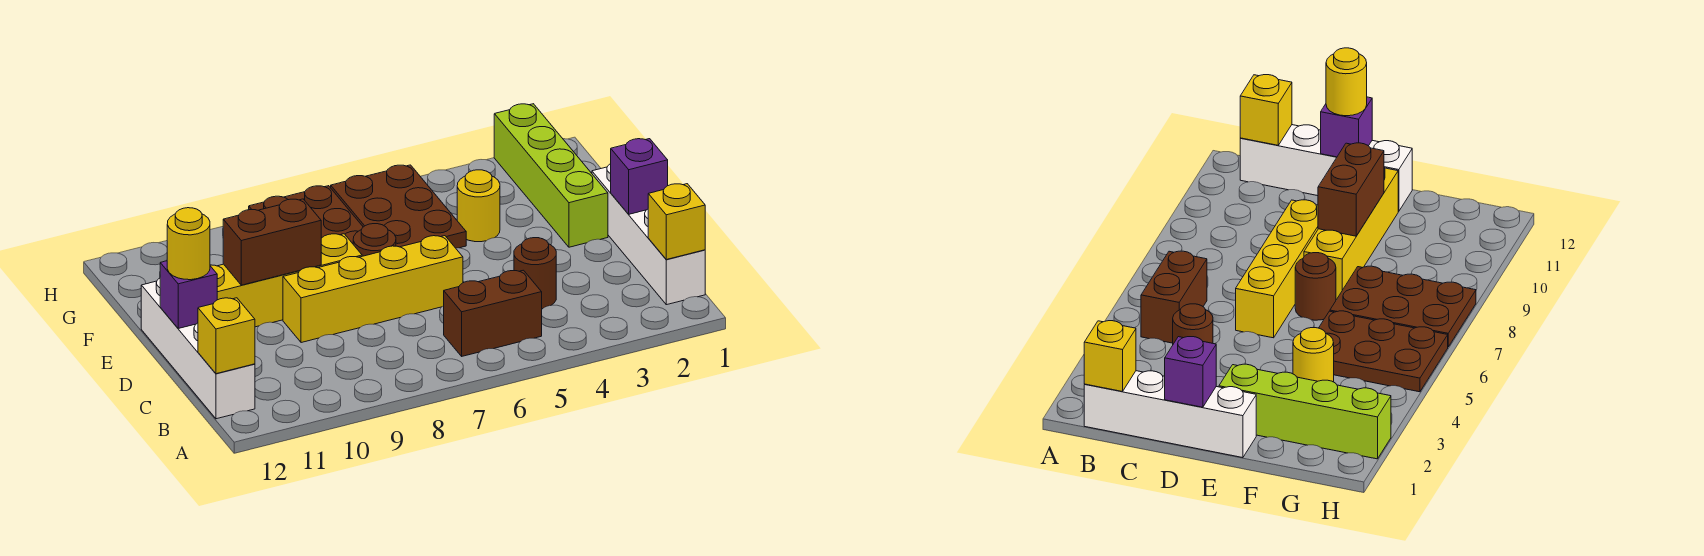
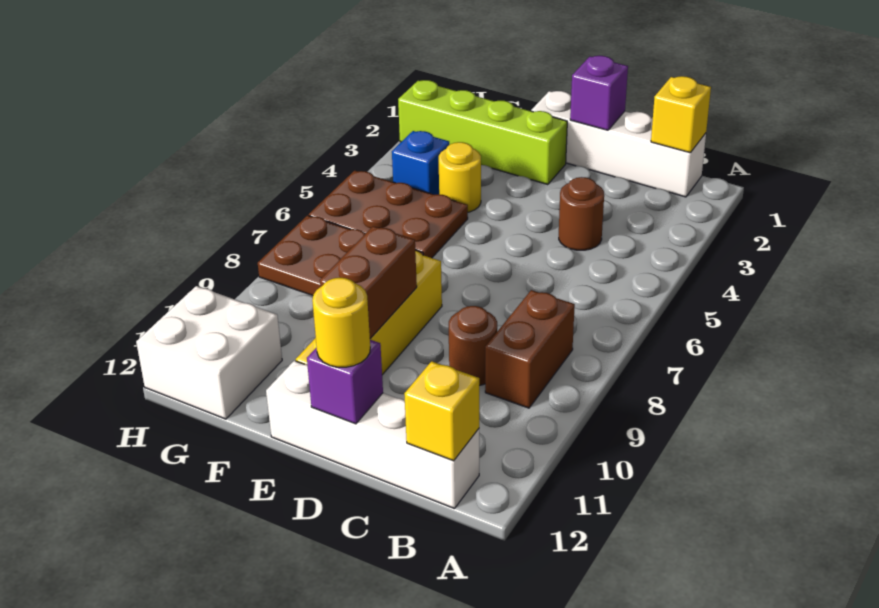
brown brick B5:B6 level 1 -> brown brick B8:B9 level 1
yellow brick D6:D9 level 1 -> none
brown round brick E7 level 1 -> brown round brick C9 level 1
none -> blue brick G4 level 1
none -> white brick G11:H12 level 1

